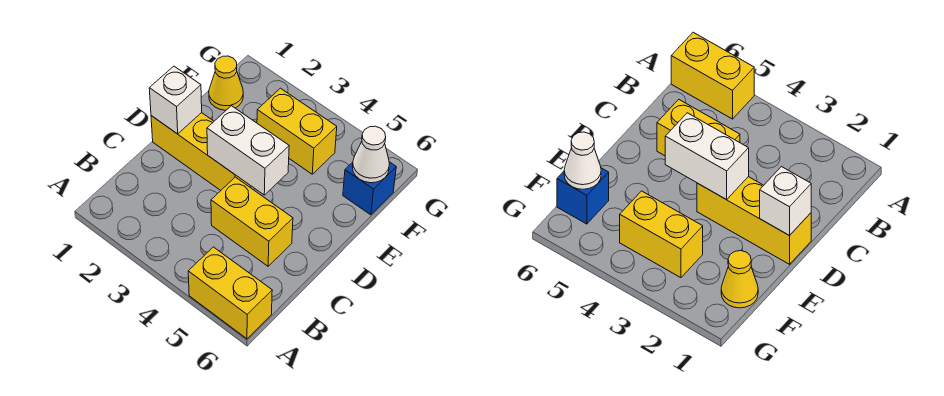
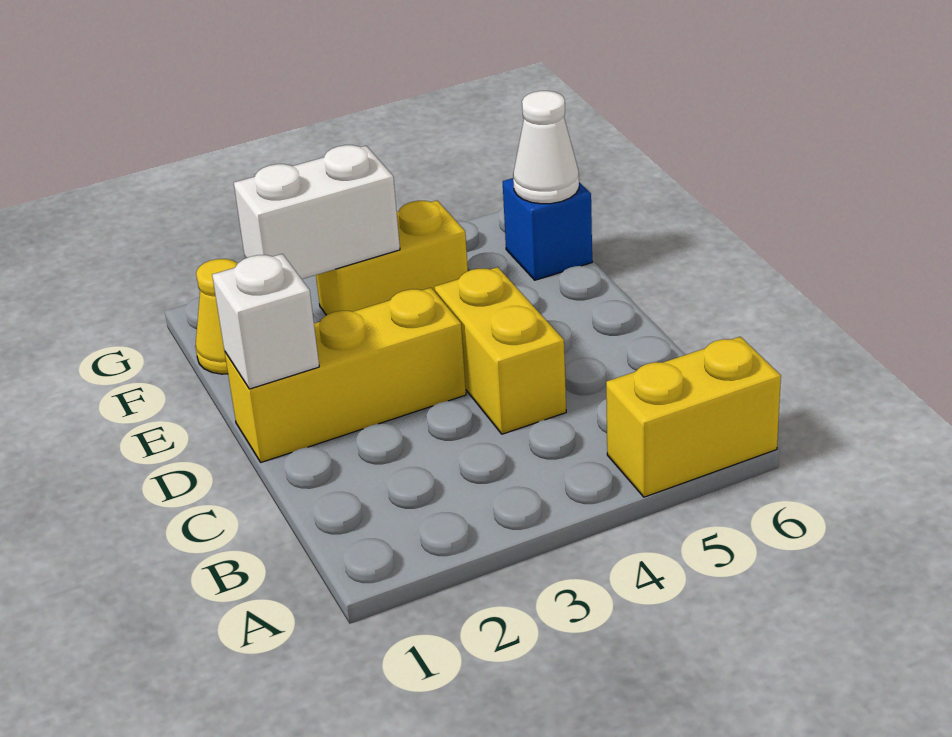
yellow brick C4:C5 level 1 -> yellow brick C4:D4 level 1
white brick D3:D4 level 2 -> white brick F2:F3 level 2

